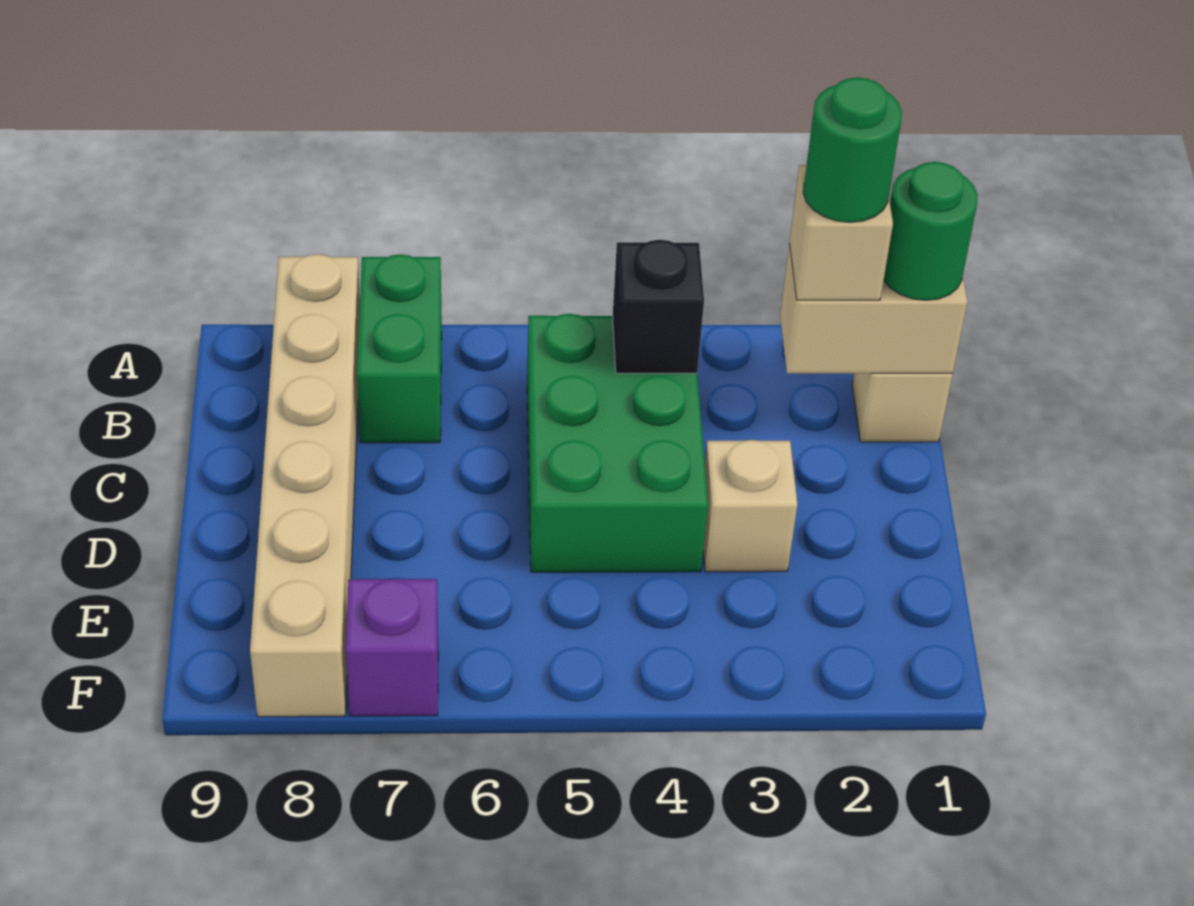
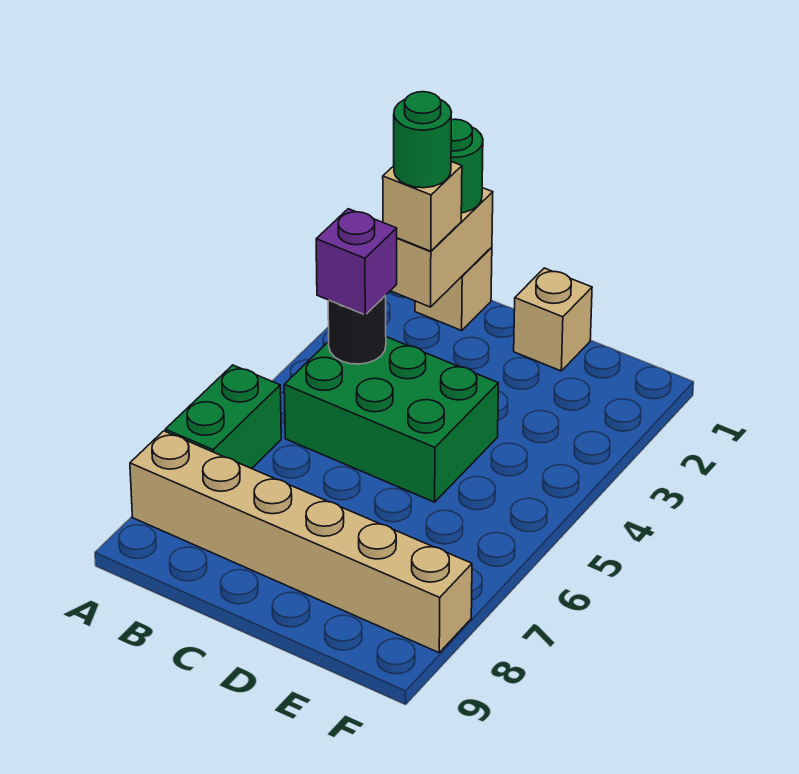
green brick A7:B7 level 1 -> green brick A6:A7 level 1
black brick B4 level 2 -> black round brick B4 level 2
tan brick D3 level 1 -> tan brick D1 level 1
purple brick F7 level 1 -> purple brick B4 level 3

